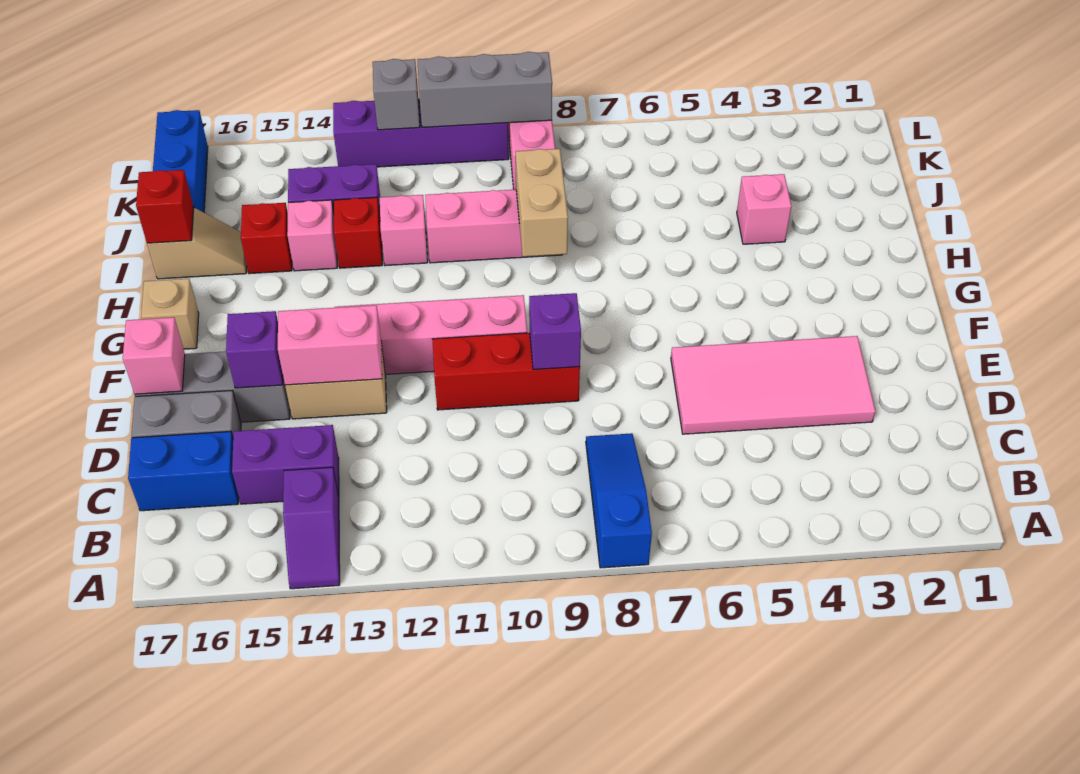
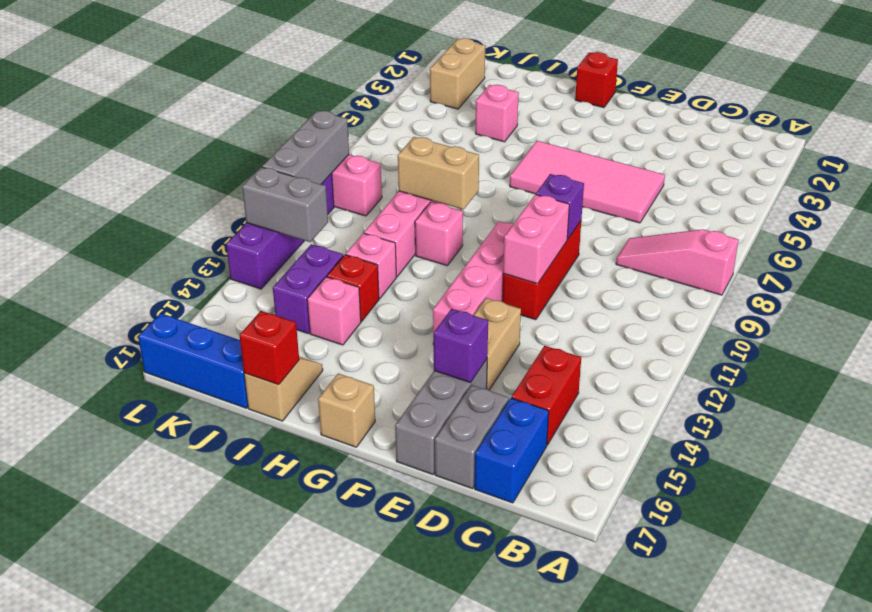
blue slope A8:C8 level 1 top A -> pink slope A8:C8 level 1 top A
purple slope A14:B14 level 1 top B -> none
purple brick C14:C15 level 1 -> red brick C14:C15 level 1
pink tile D3:E6 level 1 -> pink tile D5:G6 level 1
pink brick E13:E14 level 2 -> pink brick E10:E11 level 2
pink brick E17 level 2 -> pink brick H10 level 1
red brick I15 level 1 -> red brick G1 level 1
none -> tan brick K2:K3 level 1
grey brick L12 level 2 -> grey brick K12:L12 level 2

